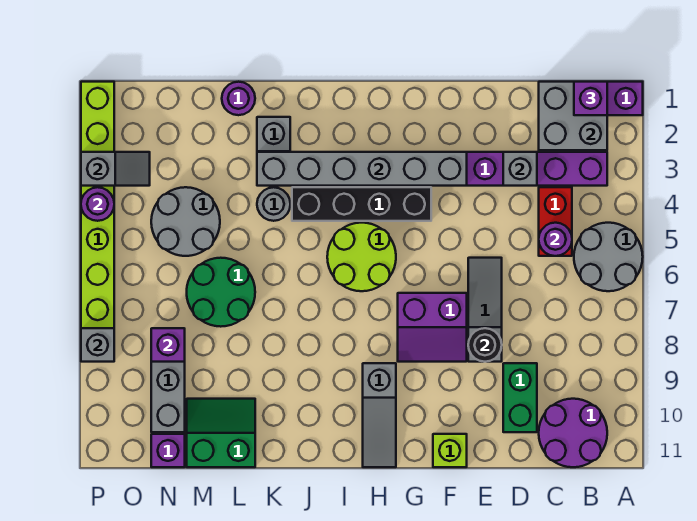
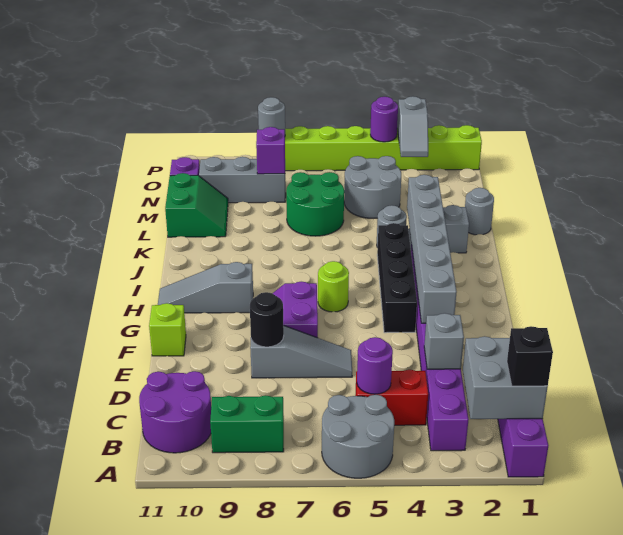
purple brick B1 level 3 -> black brick B1 level 3
green brick D9:D10 level 1 -> green brick B8:B9 level 1
lime round brick H5:I6 level 1 -> lime round brick H6 level 1
purple round brick L1 level 1 -> grey round brick L1 level 1
grey brick P8 level 2 -> grey round brick P8 level 2

